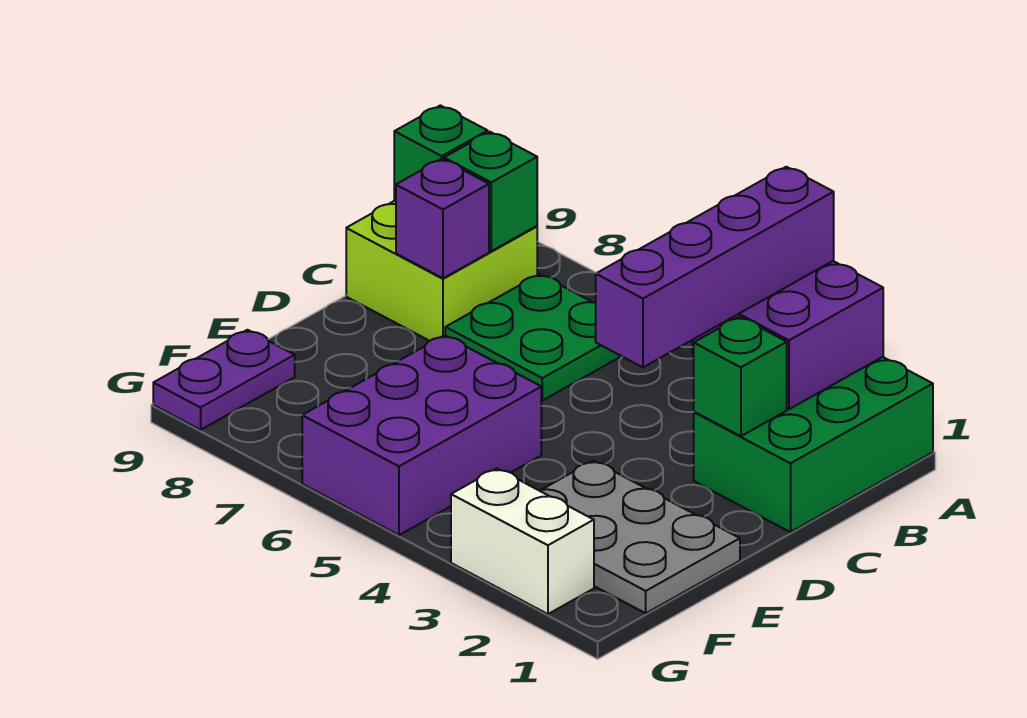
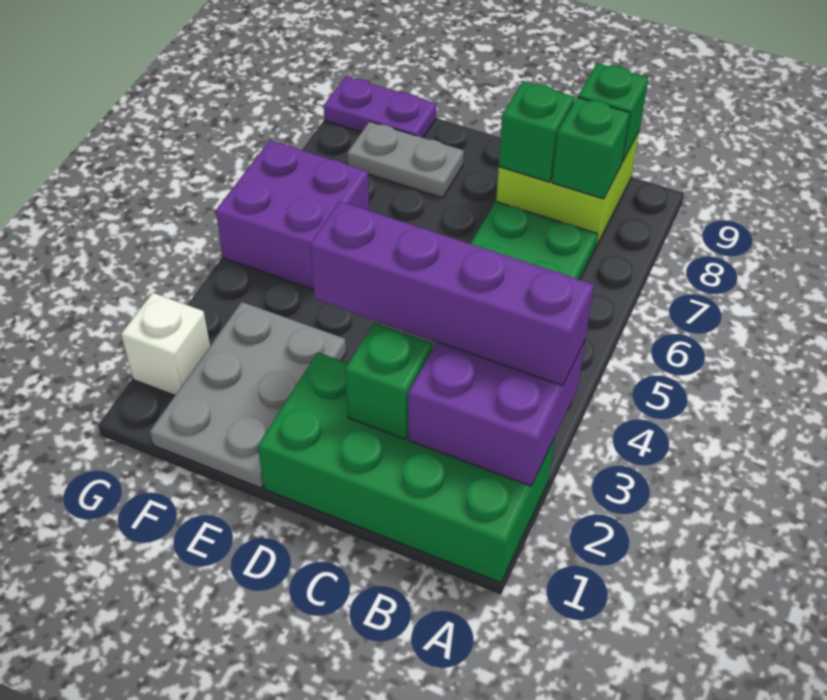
green brick A1:C2 level 1 -> green brick A1:D2 level 1
purple brick C8 level 2 -> green brick C8 level 2
purple brick E5:G6 level 1 -> purple brick F5:G6 level 1
none -> grey plate E8:F8 level 1
white brick G2:G3 level 1 -> white brick G2 level 1

